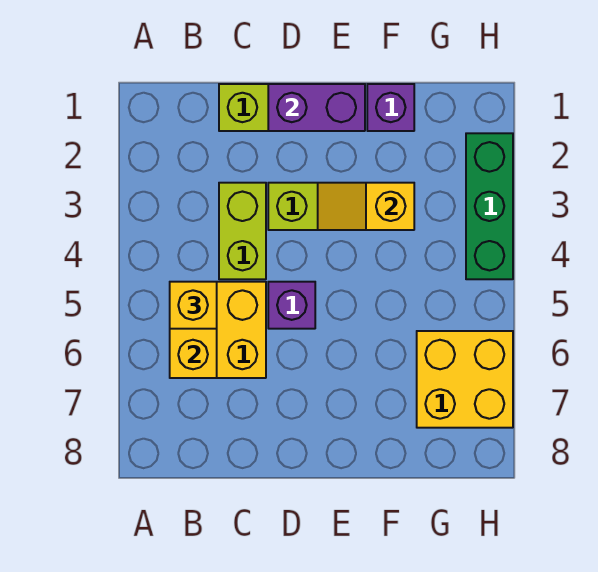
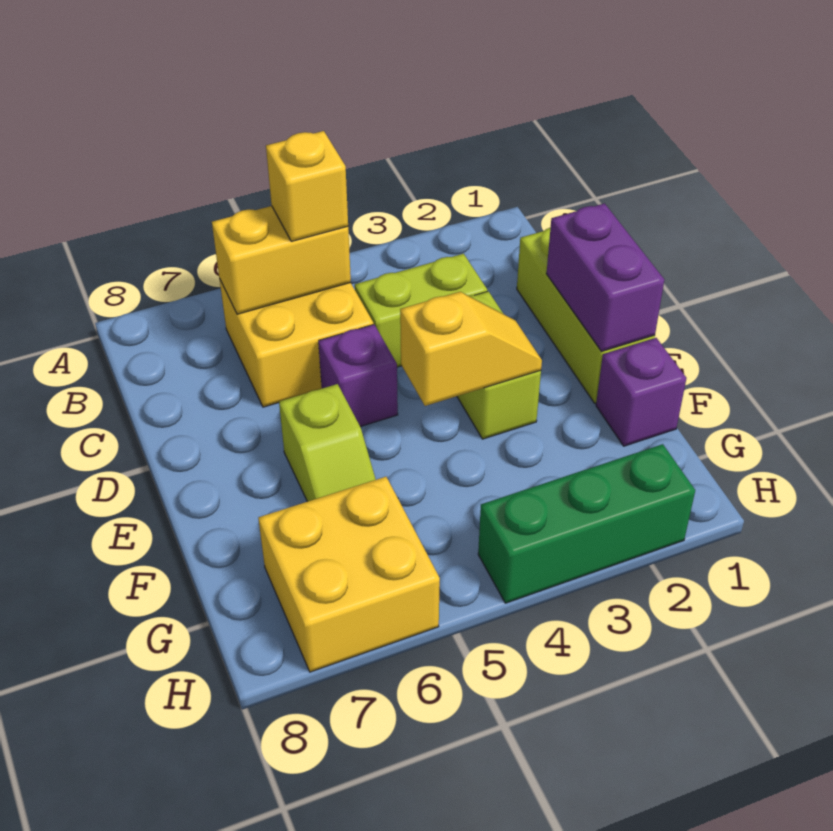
yellow slope E3:F3 level 2 top F -> yellow slope E3:E4 level 2 top 4
none -> lime slope E6:F6 level 1 top E

